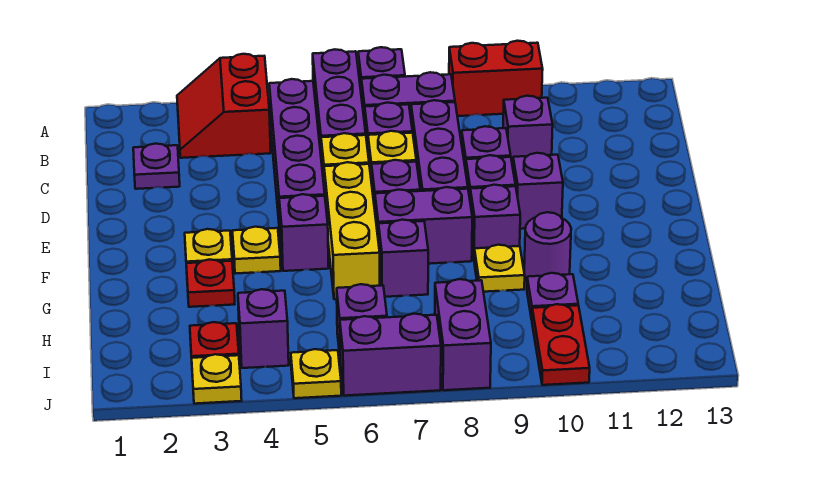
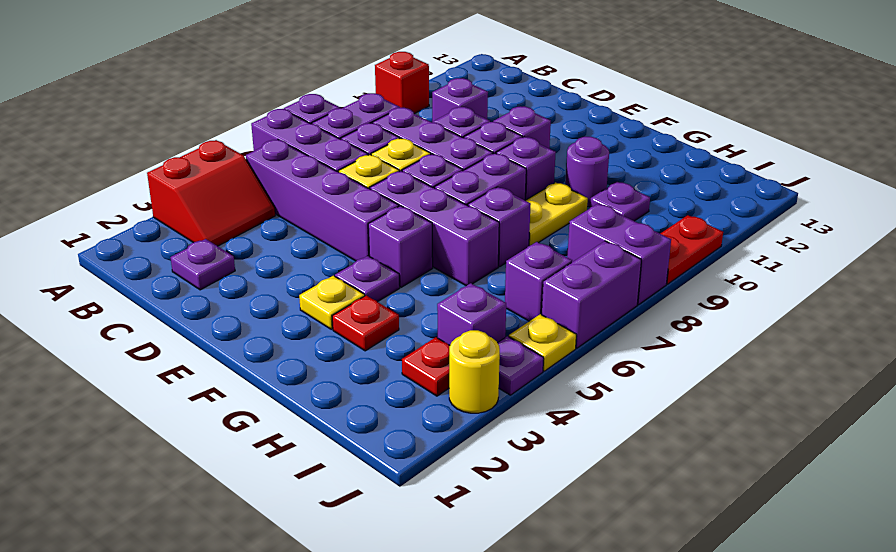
red slope A3:B4 level 1 top 4 -> red slope A3:B4 level 1 top A
red brick A9:A10 level 1 -> red brick A10 level 1
yellow brick E6:G6 level 1 -> purple brick E6:G6 level 1
yellow plate F4 level 1 -> purple plate F4 level 1
yellow plate G9 level 1 -> yellow plate G8:G9 level 1
red plate I10:J10 level 1 -> red plate J9:J10 level 1
yellow plate J3 level 1 -> yellow round brick J3 level 1
none -> purple plate J4 level 1

